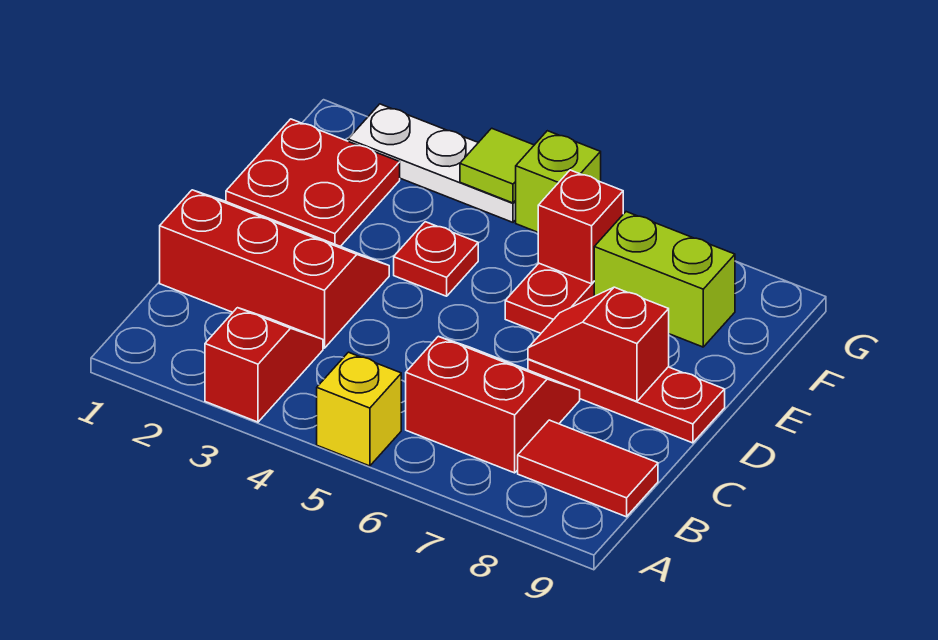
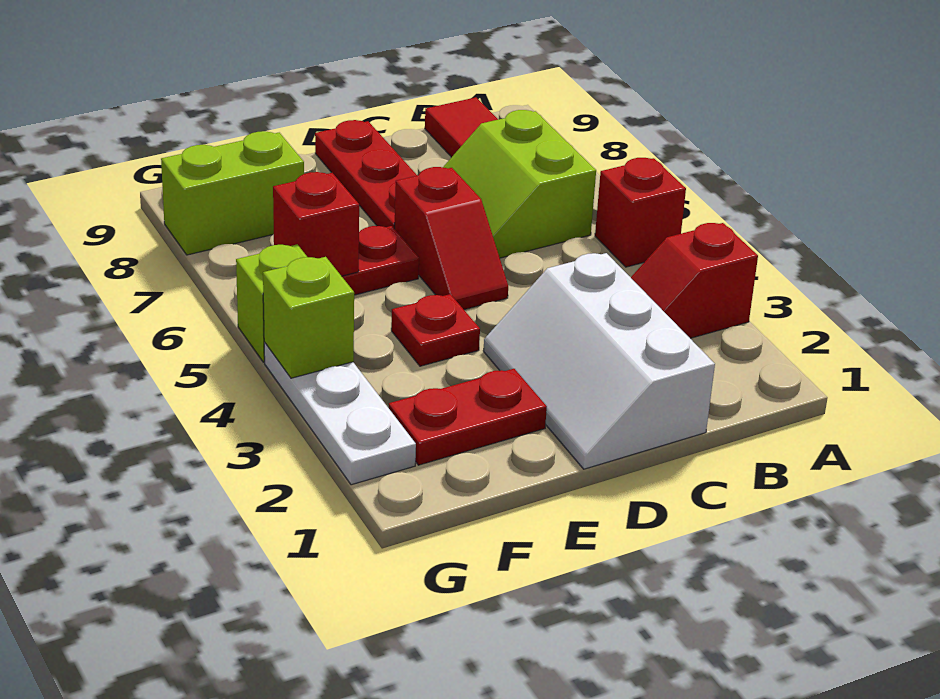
yellow brick A5 level 1 -> red brick A5 level 1
red slope B6:C7 level 1 top B -> lime slope B6:C7 level 1 top B
red slope C1:D3 level 1 top C -> white slope C1:D3 level 1 top C
red slope D7:D8 level 2 top 8 -> red slope D5:D6 level 1 top 6
red plate E1:F2 level 1 -> red plate E2:F2 level 1
lime brick F7:F8 level 1 -> lime brick F8:G8 level 1
lime tile G4 level 2 -> lime brick G4 level 2

